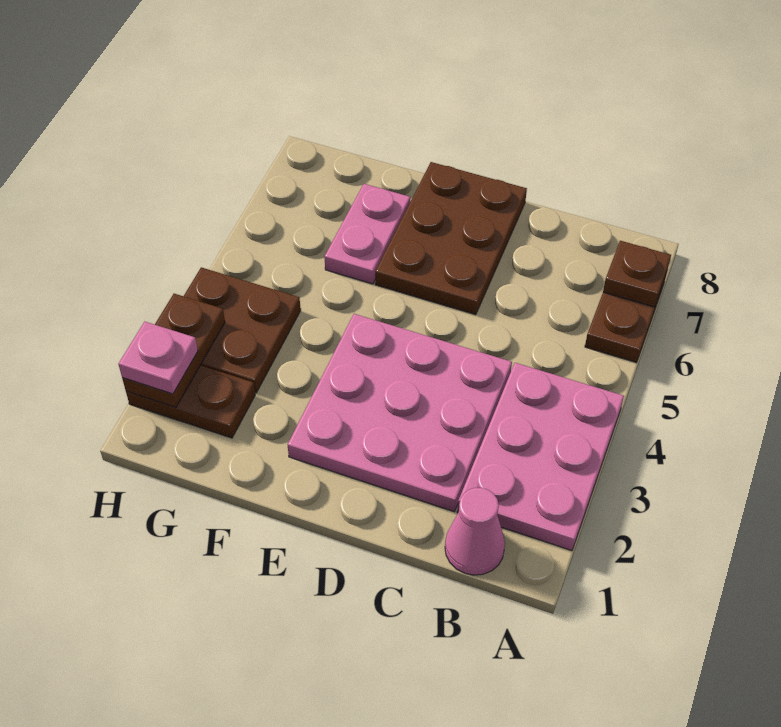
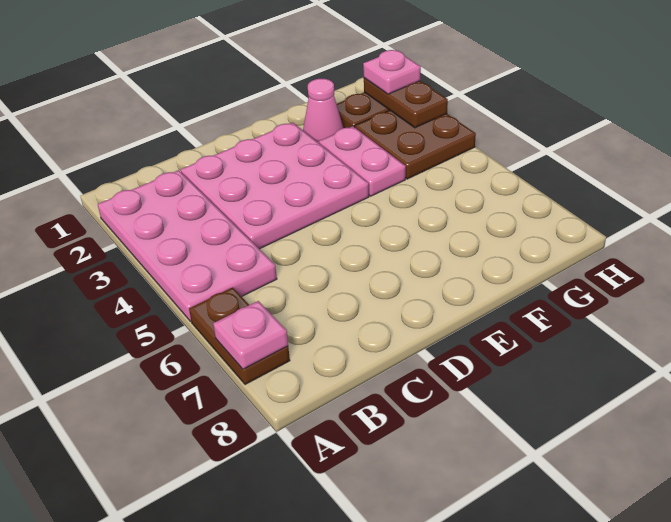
pink plate A2:B4 level 1 -> pink plate A2:B5 level 1
brown plate A7 level 2 -> pink plate A7 level 2
pink cone B1 level 1 -> pink cone F2 level 1
brown plate D6:E8 level 1 -> none
pink plate F6:F7 level 1 -> pink plate F3:F4 level 1

